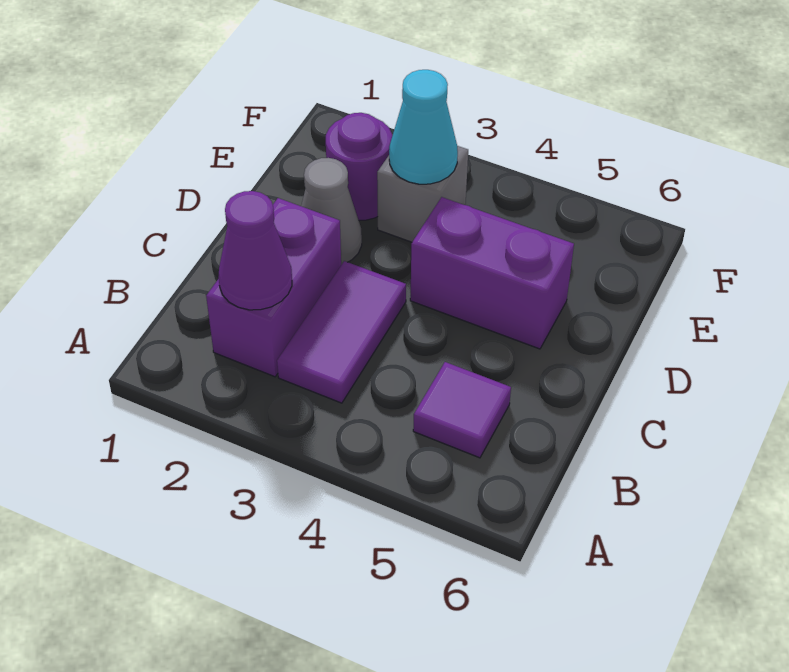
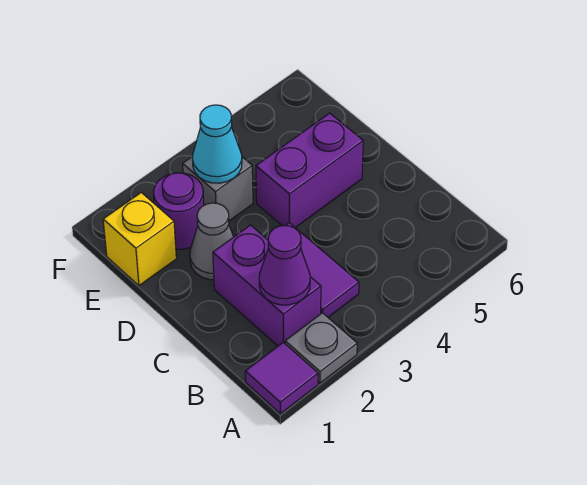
none -> grey plate A2 level 1
purple tile B5 level 1 -> purple tile A1 level 1
none -> yellow brick E1 level 1

